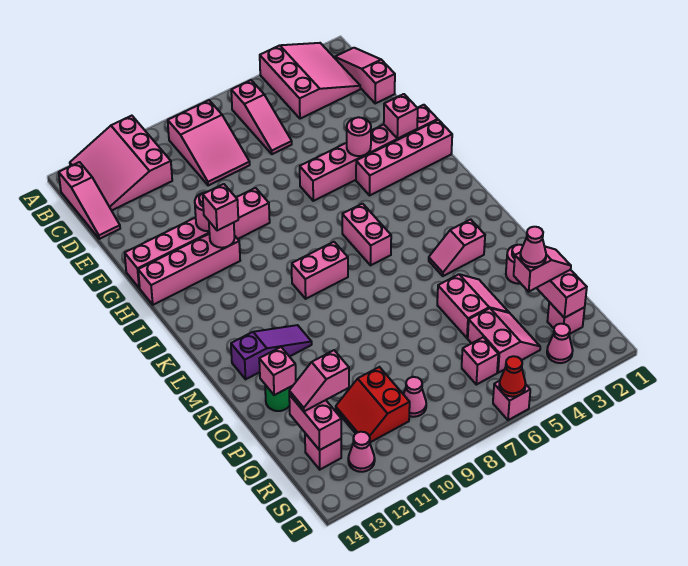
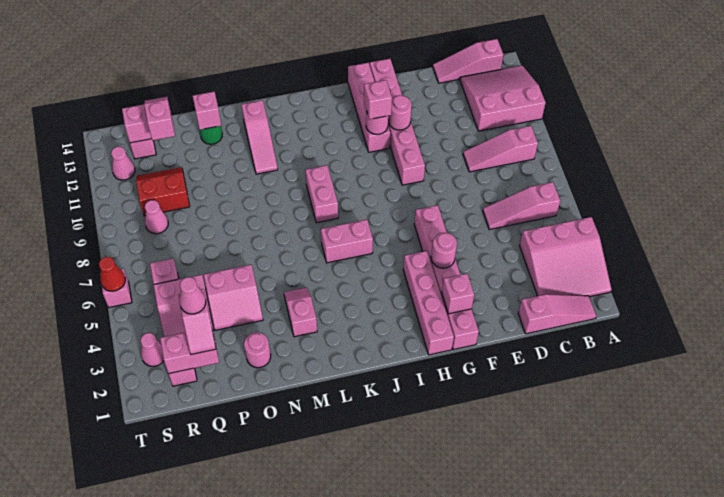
pink slope B8:D9 level 1 top B -> pink slope B9:D9 level 1 top B
purple slope M11:M13 level 1 top 13 -> pink slope M11:M13 level 1 top 13

